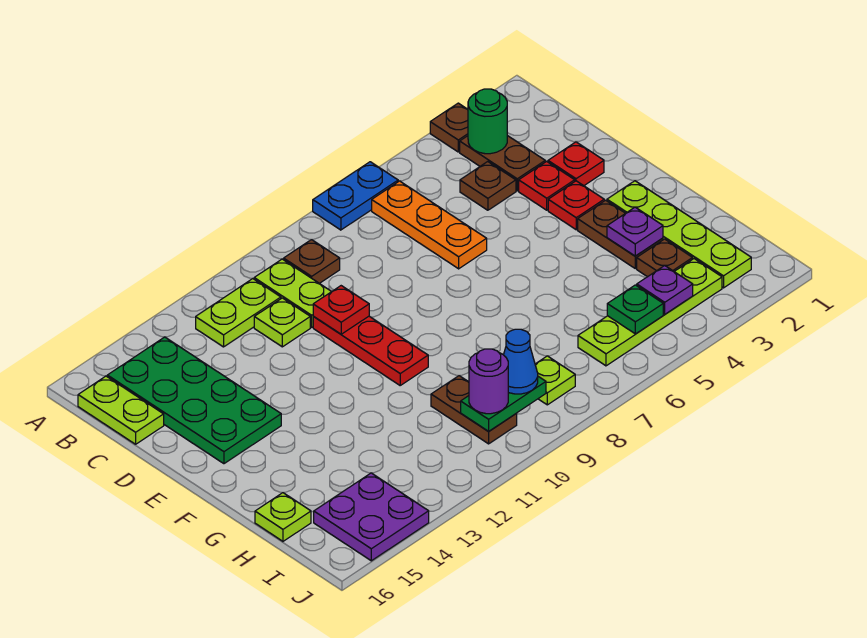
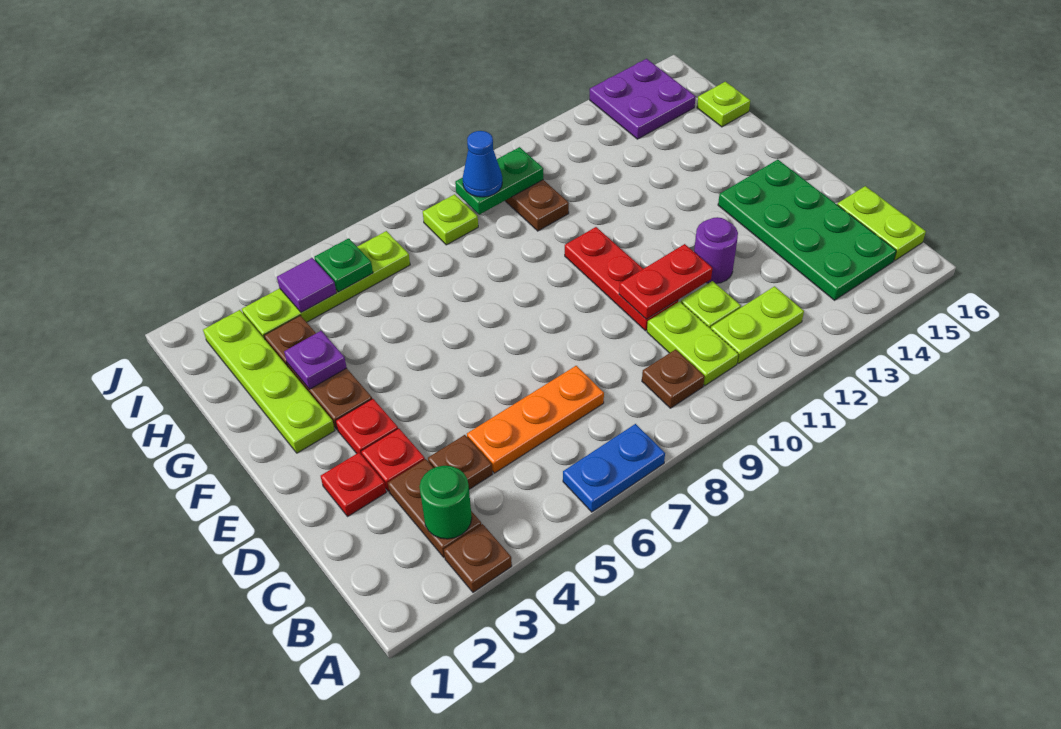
orange plate B6:D6 level 1 -> orange plate C5:C7 level 1
red plate D10 level 2 -> red plate D10:D11 level 2
purple plate I4 level 2 -> purple tile I4 level 2
purple round brick I10 level 3 -> purple round brick D12 level 1

